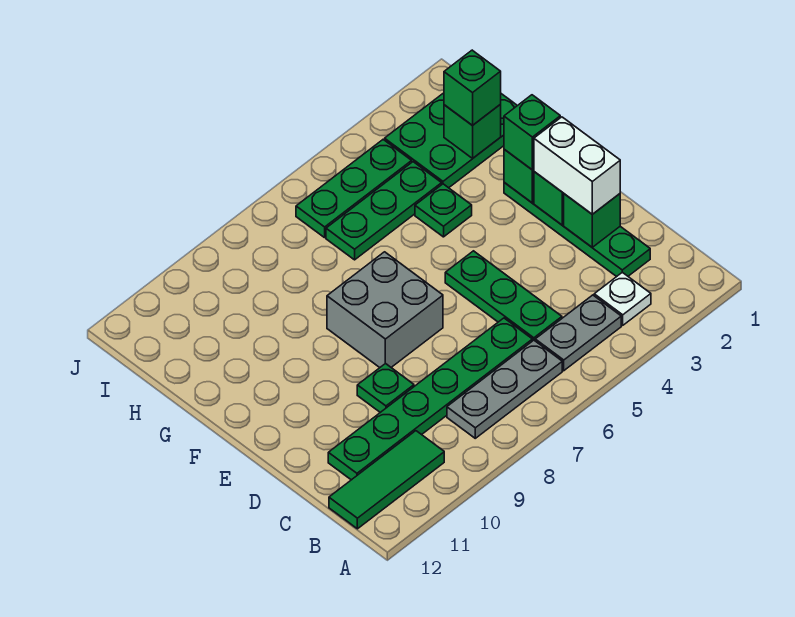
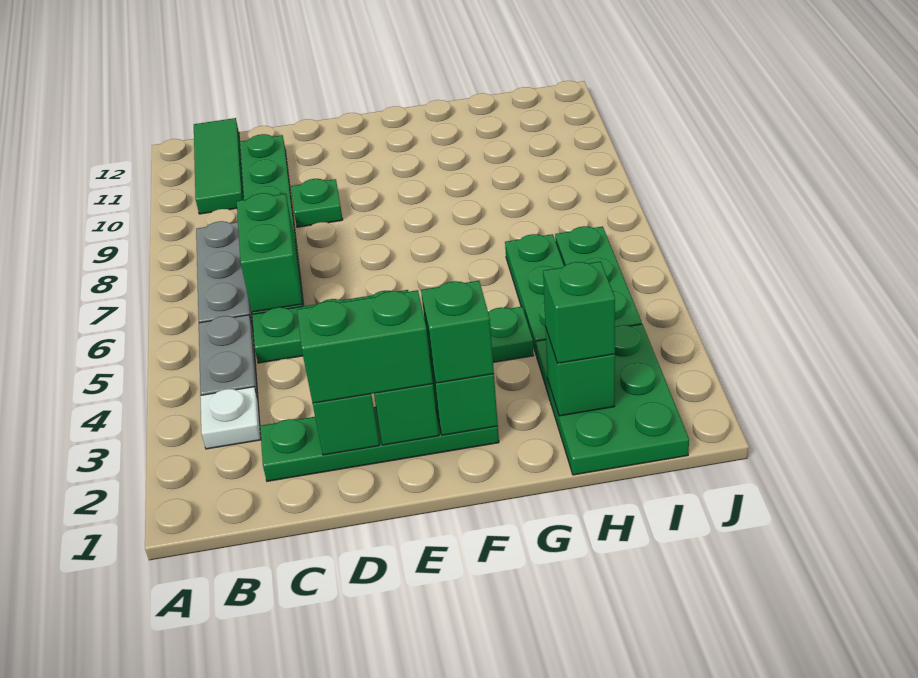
none -> green brick C6:C7 level 2
white brick D2:E2 level 3 -> green brick D2:E2 level 3
grey brick E7:F8 level 1 -> none

